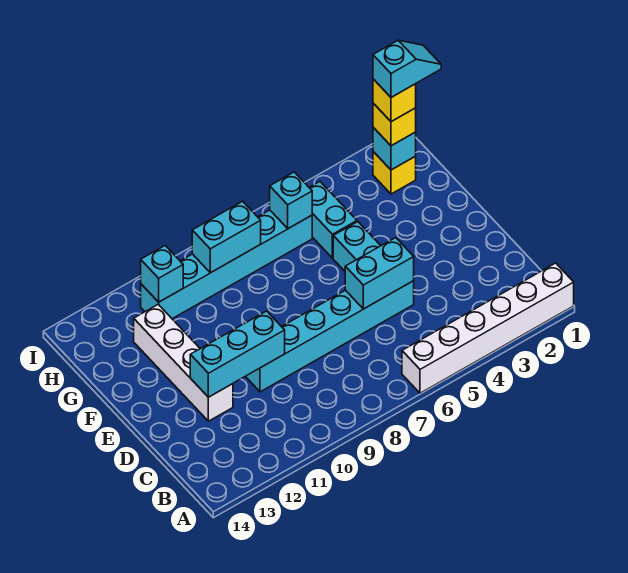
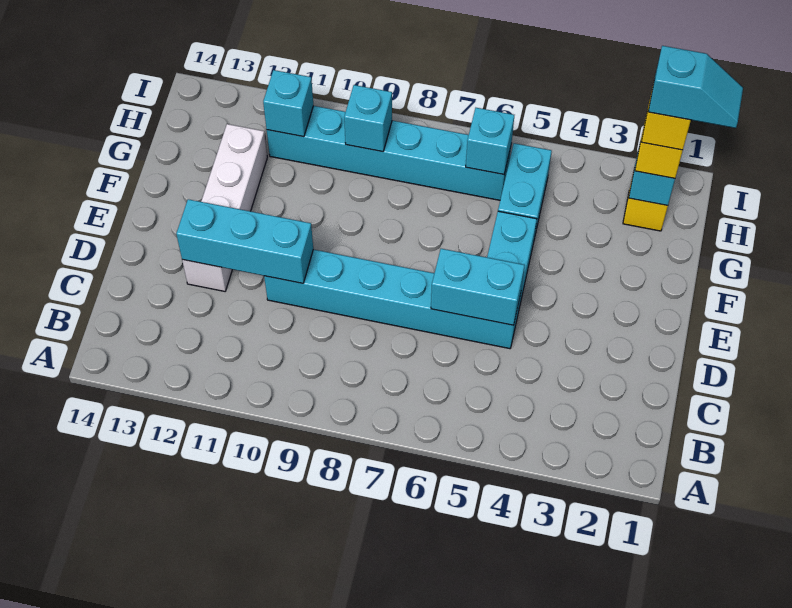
white brick A1:A6 level 1 -> none
cyan brick H8:H9 level 2 -> cyan brick H9 level 2

